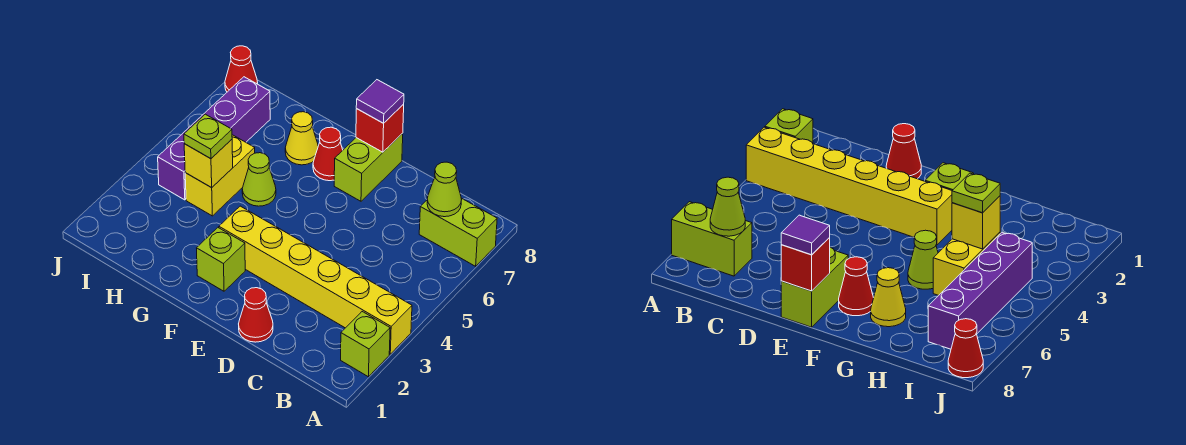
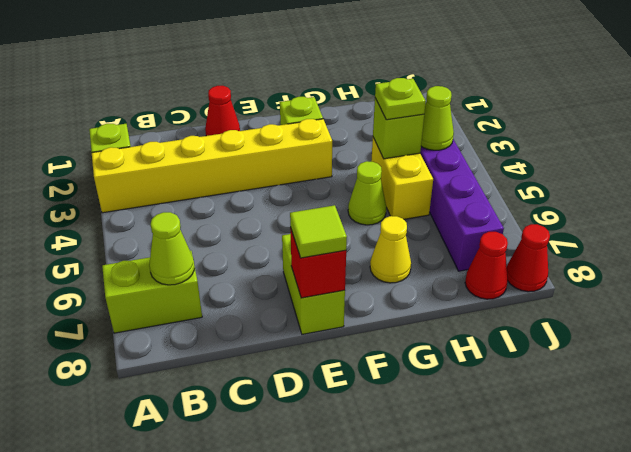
purple tile E8 level 3 -> lime tile E8 level 3
red cone F7 level 1 -> red cone I8 level 1
yellow brick H4 level 2 -> lime brick H4 level 2
none -> lime cone I4 level 2

